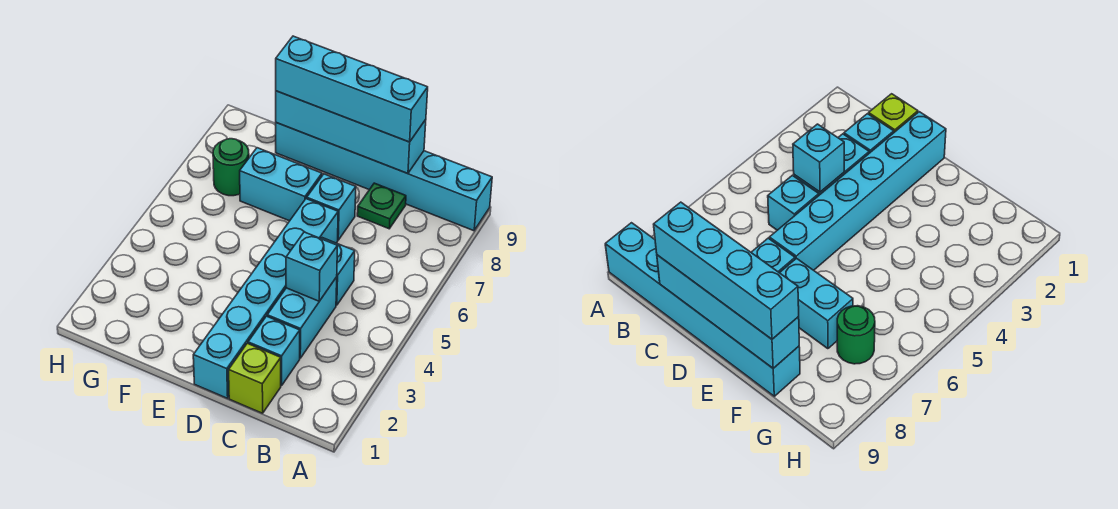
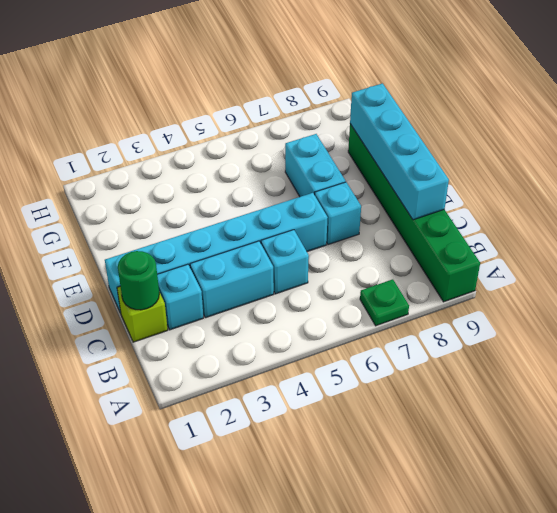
cyan brick A9:F9 level 1 -> green brick A9:F9 level 1
cyan brick C4 level 2 -> none
green plate C8 level 1 -> green plate A7 level 1
cyan brick C9:F9 level 3 -> none
green round brick G7 level 1 -> green round brick C1 level 2

